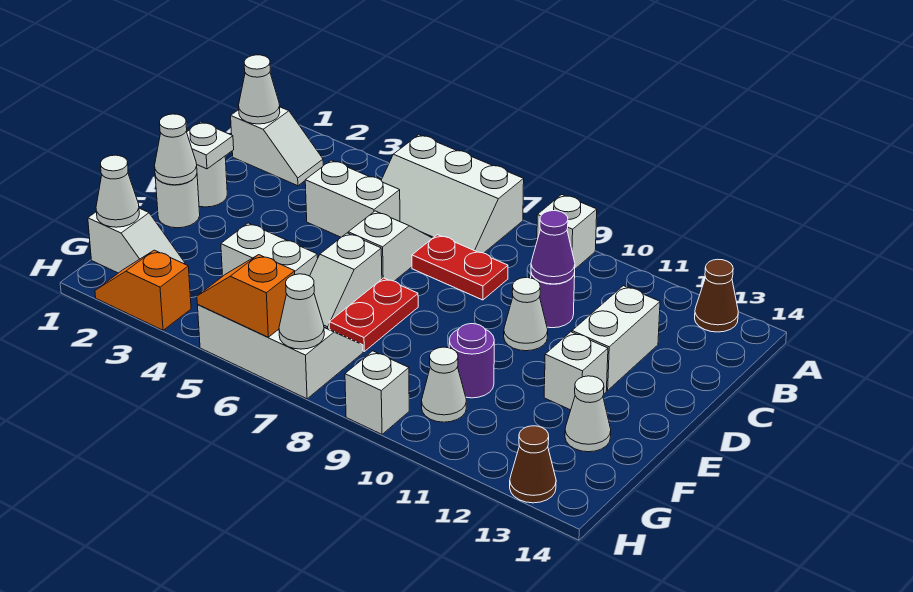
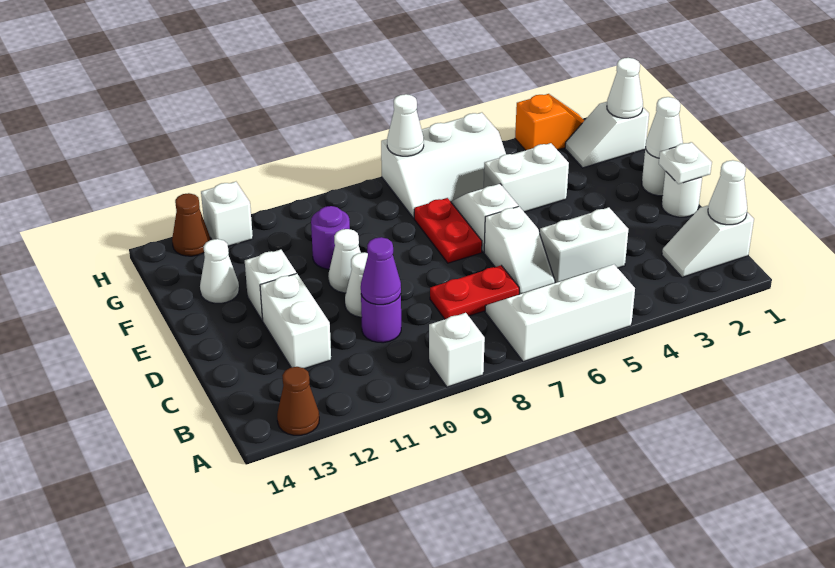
white cone G10 level 1 -> white cone E10 level 1
orange slope H5:H6 level 2 top 6 -> none
white brick H9 level 1 -> white brick H12 level 1

